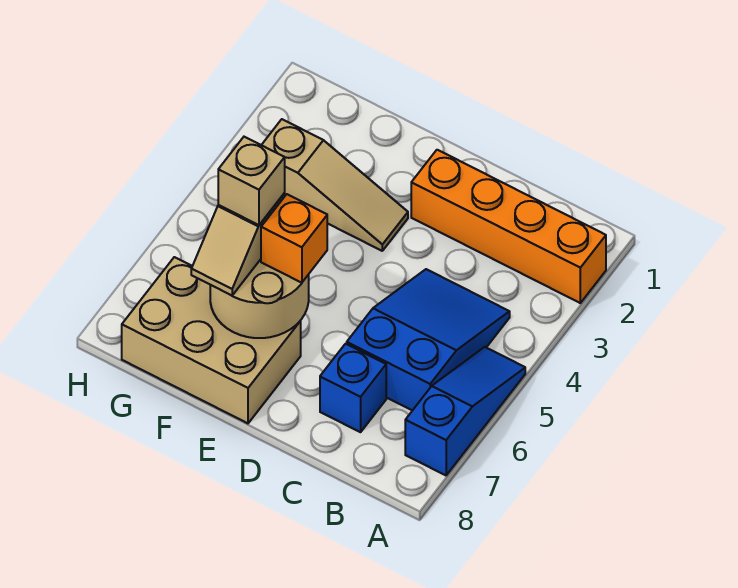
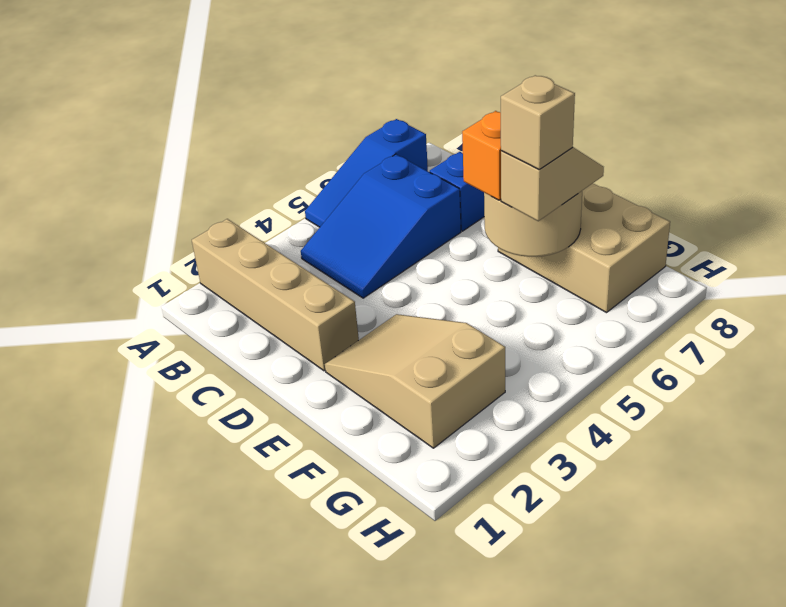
orange brick A2:D2 level 1 -> tan brick A2:D2 level 1
tan slope E3:G3 level 1 top G -> tan slope E2:G3 level 1 top G

